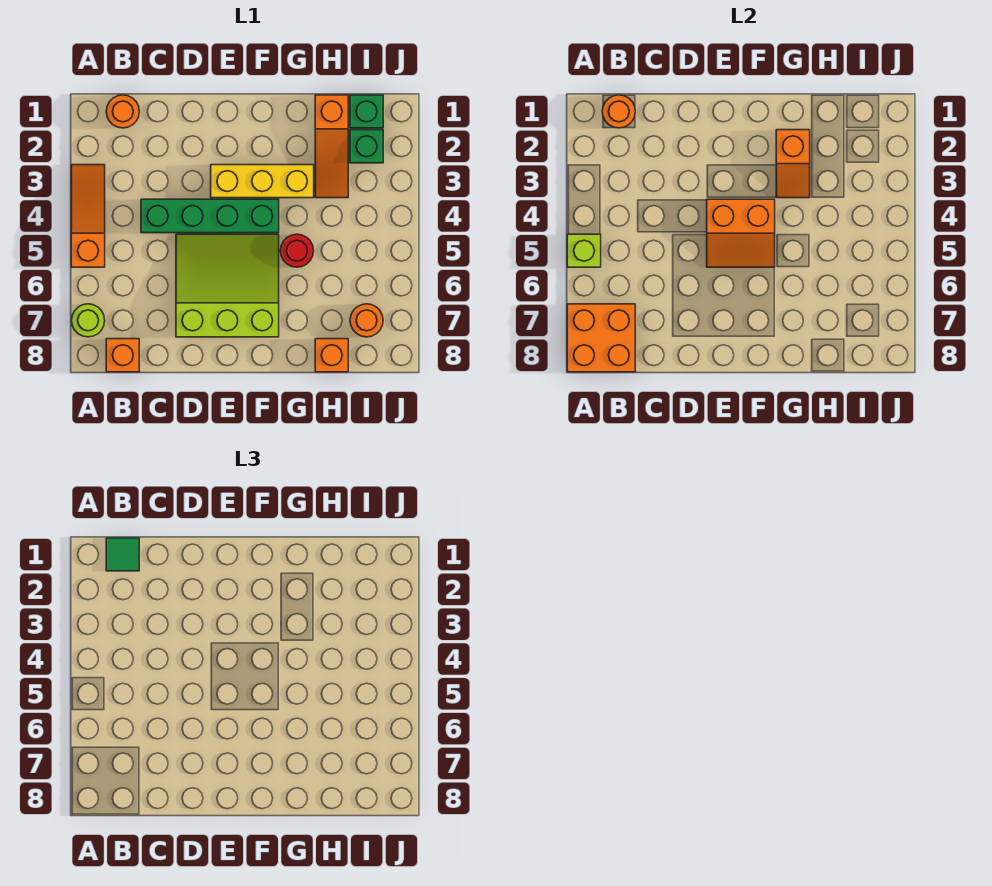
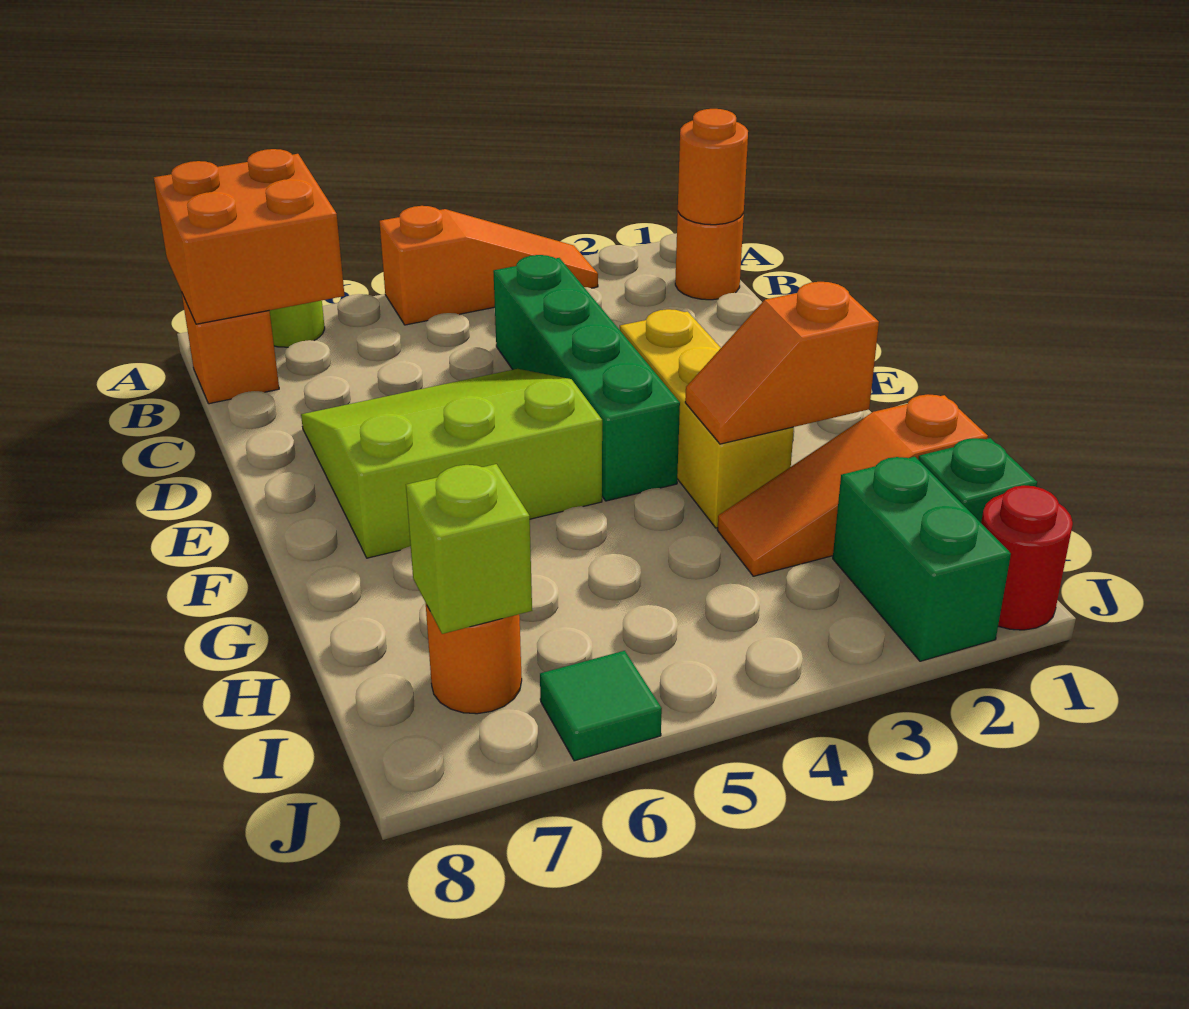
lime brick A5 level 2 -> lime brick I7 level 2
green tile B1 level 3 -> green tile J6 level 1
lime slope D5:F7 level 1 top 7 -> lime slope D5:F7 level 1 top F
orange slope E4:F5 level 2 top 4 -> none
red round brick G5 level 1 -> red round brick J1 level 1
orange brick H8 level 1 -> none
green brick I2 level 1 -> green brick I2:J2 level 1

